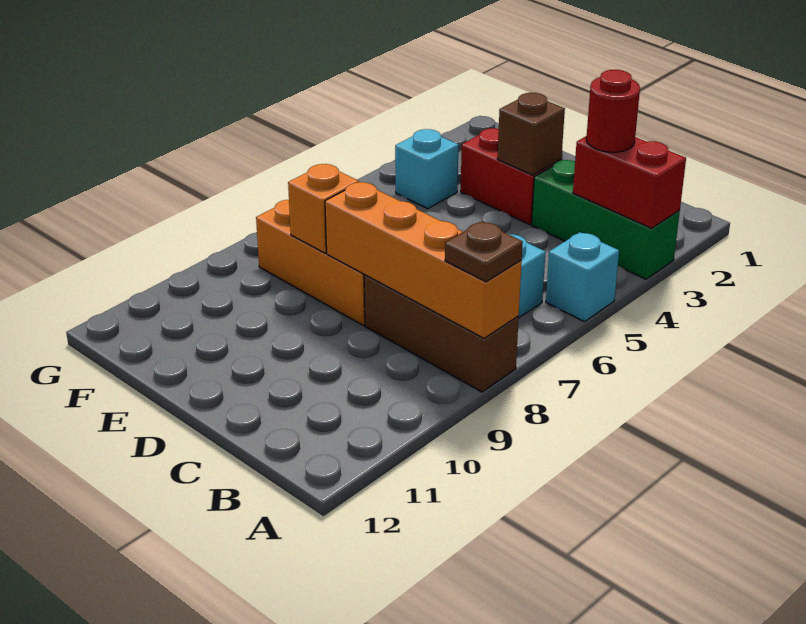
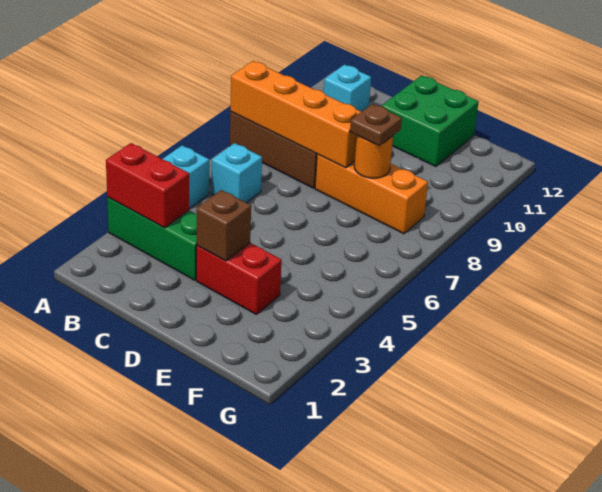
brown plate A8 level 3 -> brown plate E8 level 3
red round brick B3 level 3 -> none
none -> green brick D11:E12 level 1
orange brick E8 level 2 -> orange round brick E8 level 2
cyan brick F4 level 1 -> cyan brick B11 level 1

